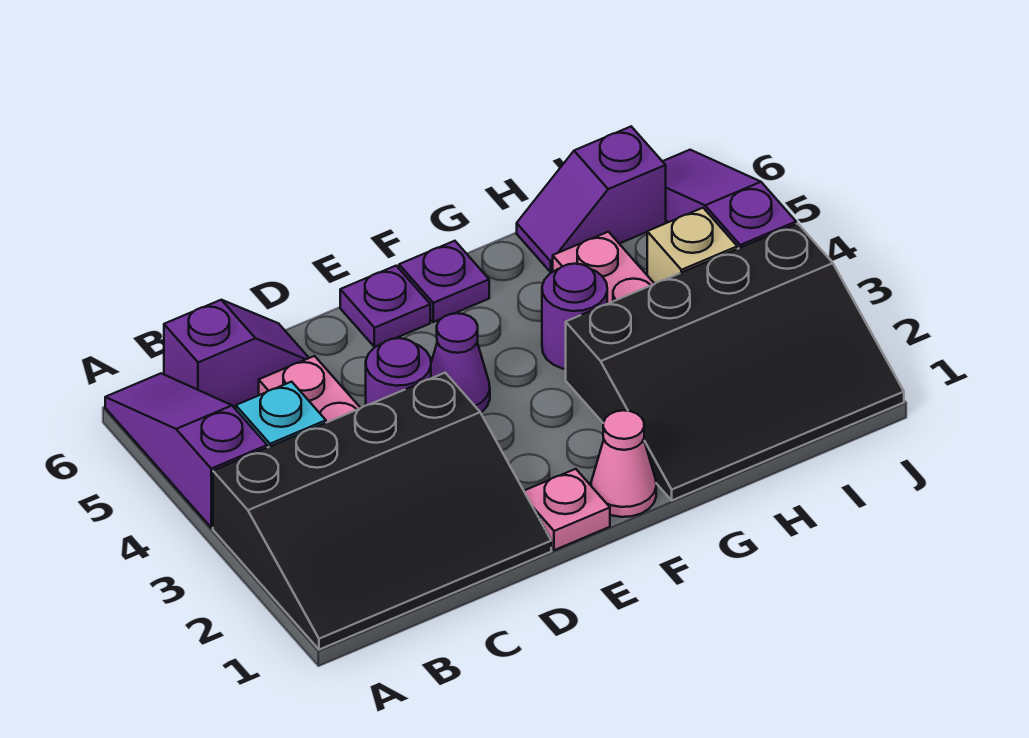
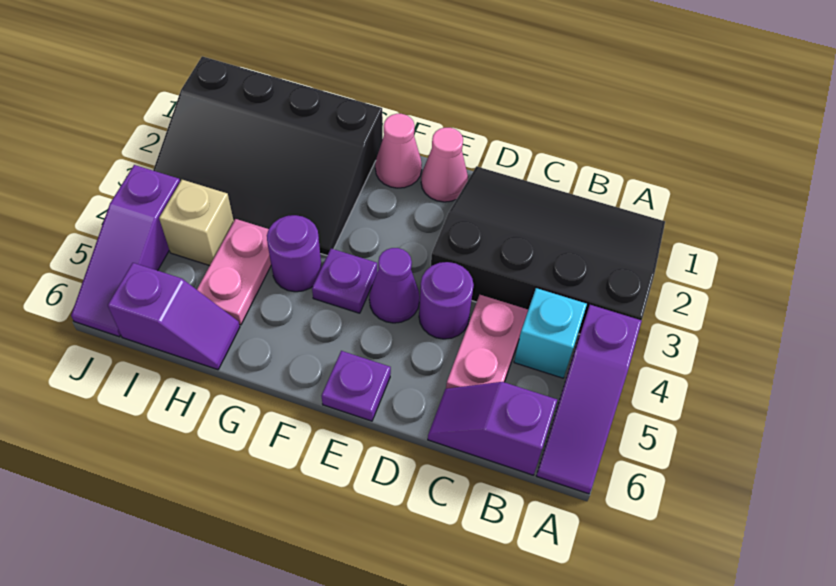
pink plate E1 level 1 -> pink cone E1 level 1
purple plate F6 level 1 -> purple plate F4 level 1
black slope G1:J3 level 1 top 3 -> black slope G1:J3 level 1 top 1

